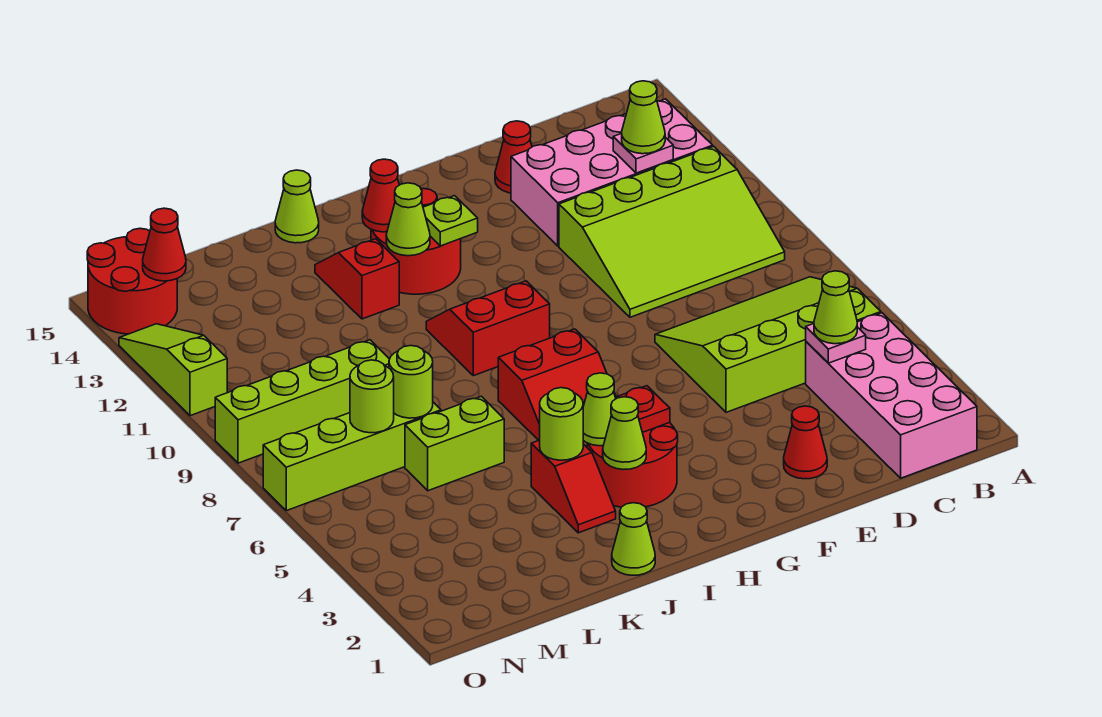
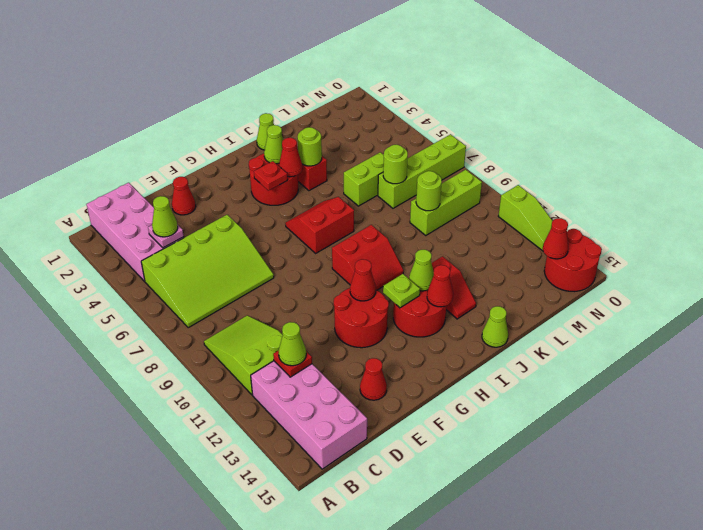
lime slope B9:E11 level 1 top 11 -> lime slope B9:C11 level 1 top 11
pink brick B12:E13 level 1 -> pink brick B12:C15 level 1
pink plate C12 level 2 -> red plate C12 level 2
none -> red round brick F11:G12 level 1
none -> red cone G11 level 2
lime cone I4 level 2 -> red cone I4 level 2
lime brick L9:O9 level 1 -> lime brick L9:N9 level 1
lime round brick M7 level 2 -> lime round brick L9 level 2

